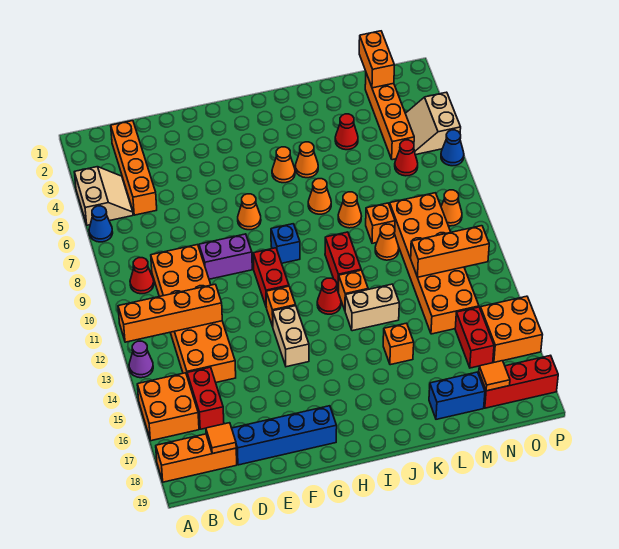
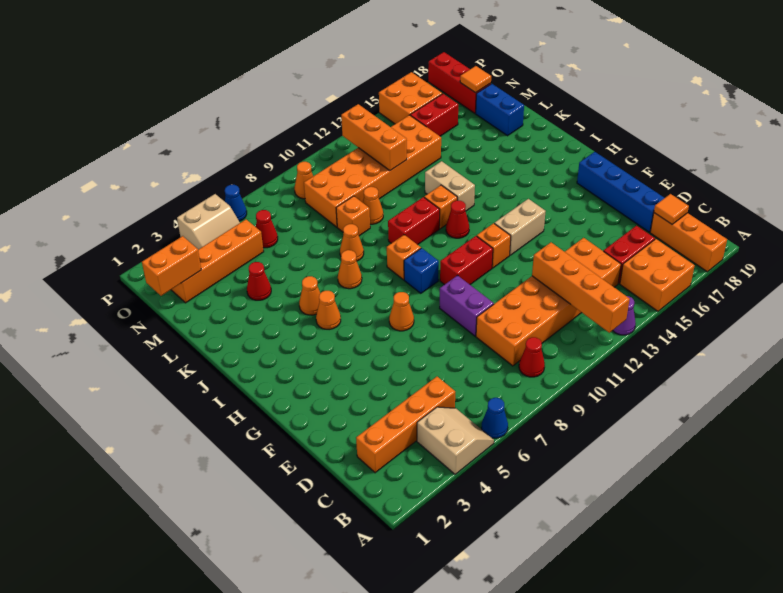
tan slope A4:B5 level 1 top A -> tan slope A4:B5 level 1 top 4
orange brick K15 level 1 -> orange brick I9 level 1

